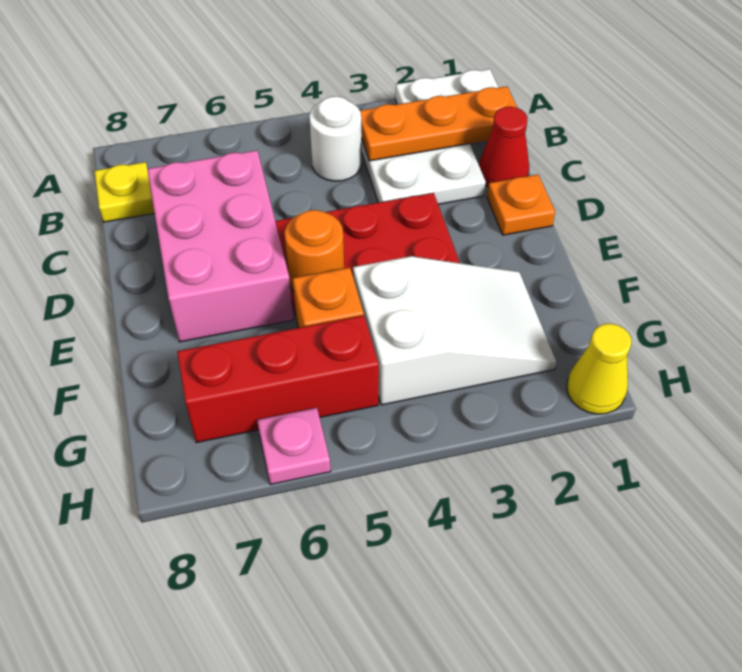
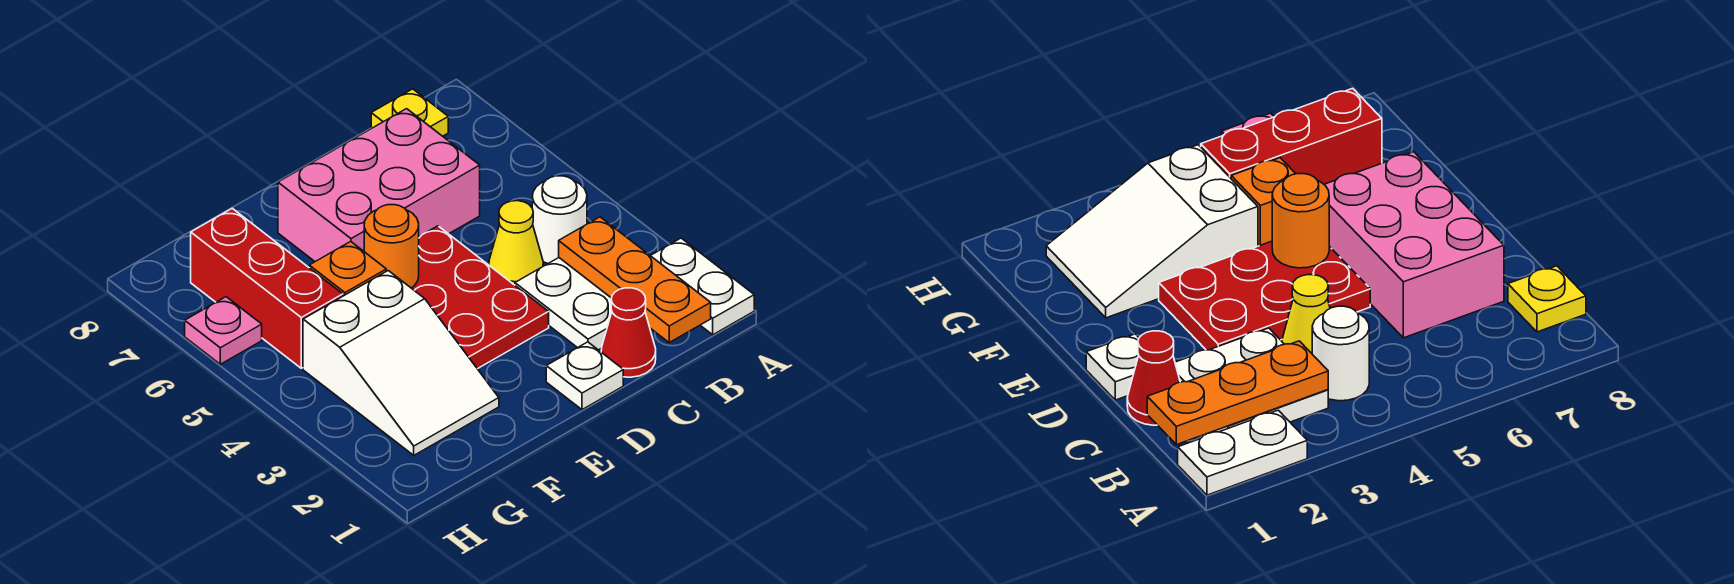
orange plate D1 level 1 -> white plate D1 level 1
yellow cone H1 level 1 -> yellow cone C4 level 1

